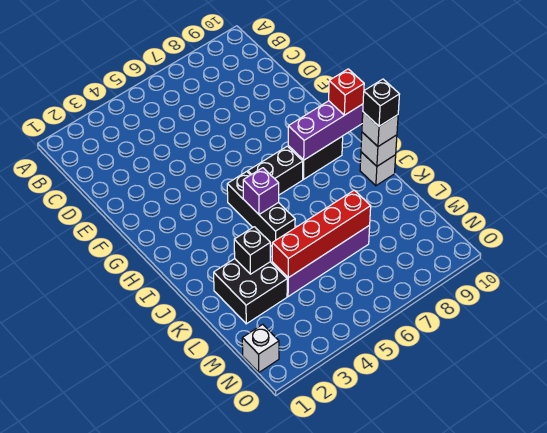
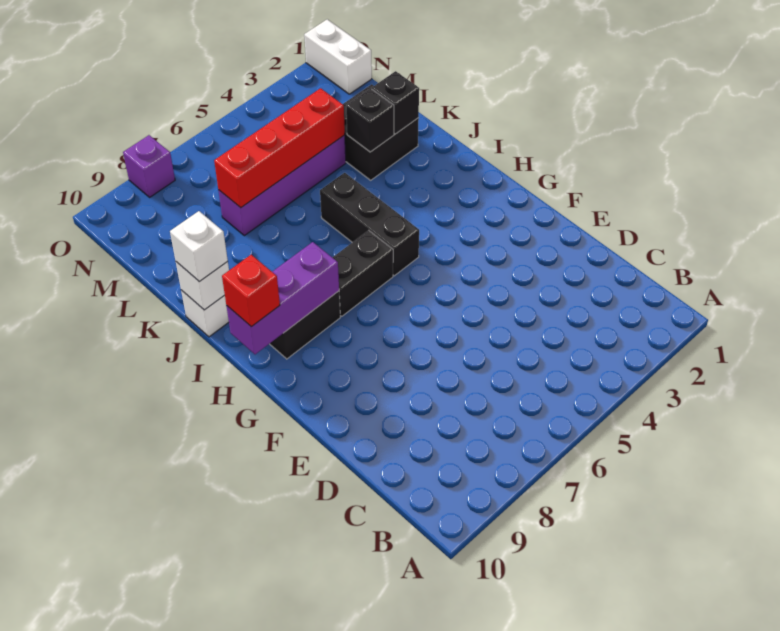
purple brick I5 level 2 -> purple brick O8 level 1
black brick J10 level 4 -> black brick K2 level 2
white brick N1 level 1 -> white brick N1:O1 level 1

